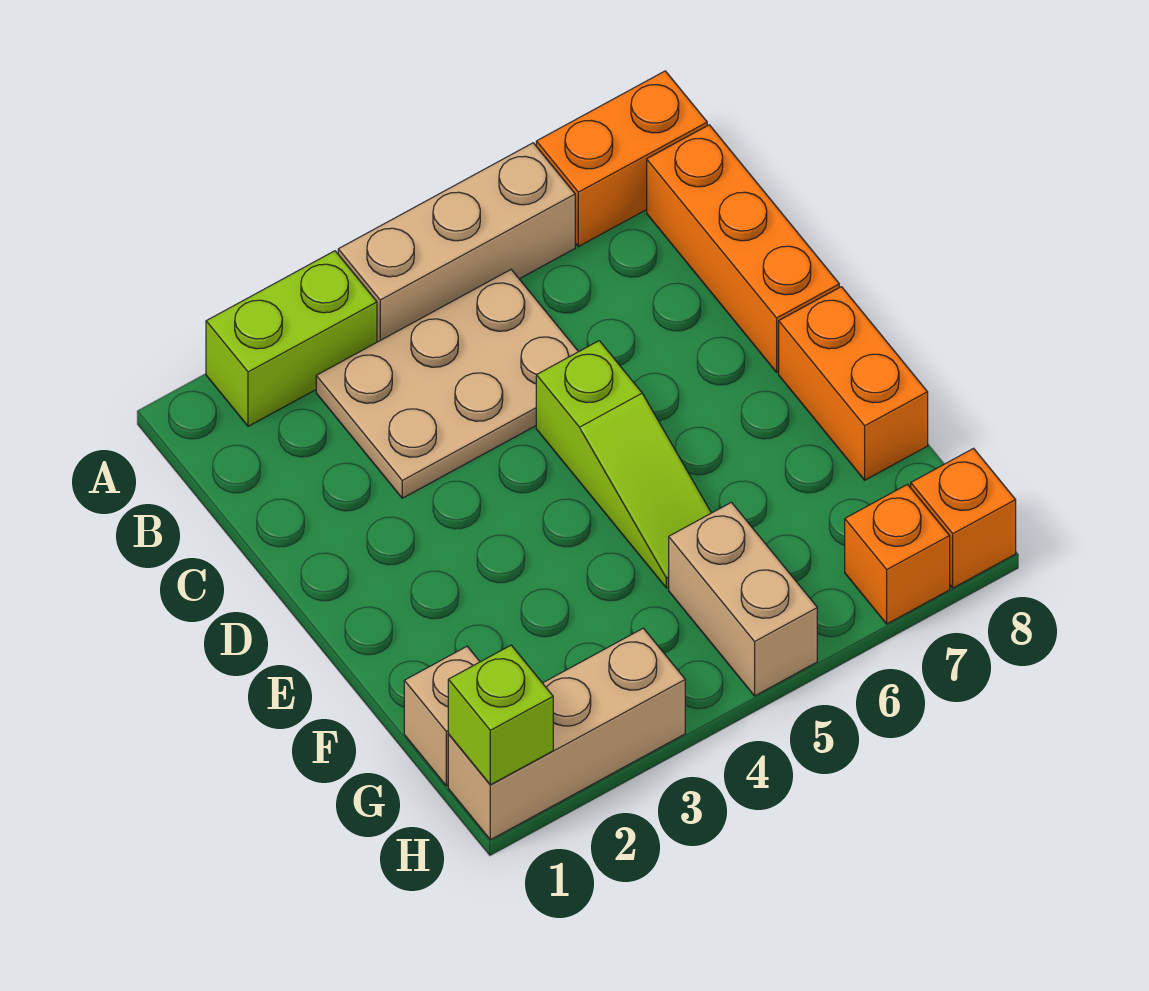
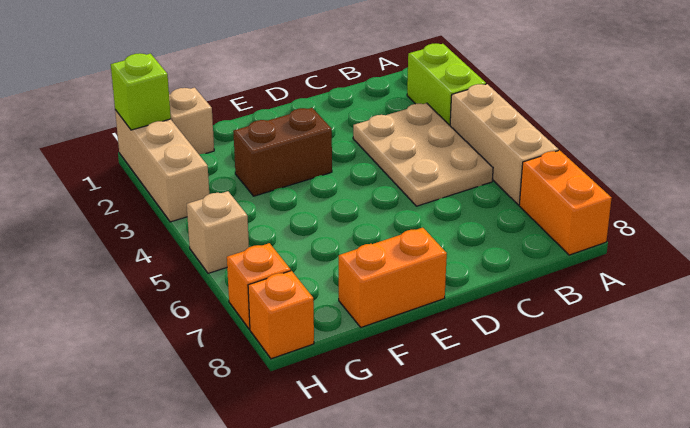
orange brick B8:D8 level 1 -> none
lime slope D5:F5 level 1 top D -> none
none -> brown brick E3:F3 level 1
tan brick G5:H5 level 1 -> tan brick H5 level 1

